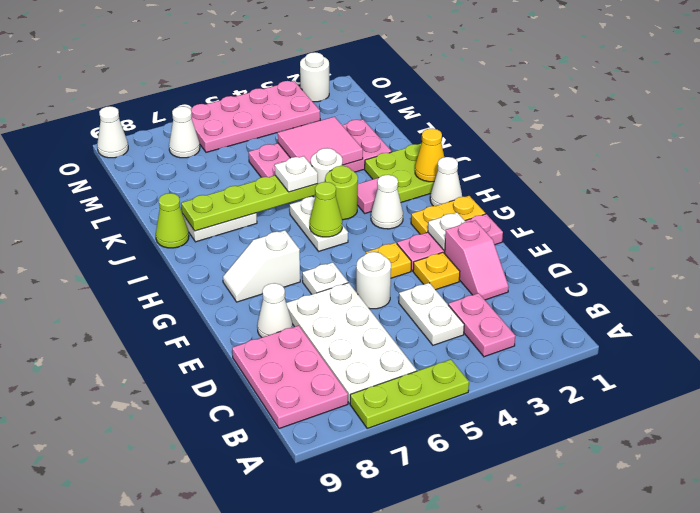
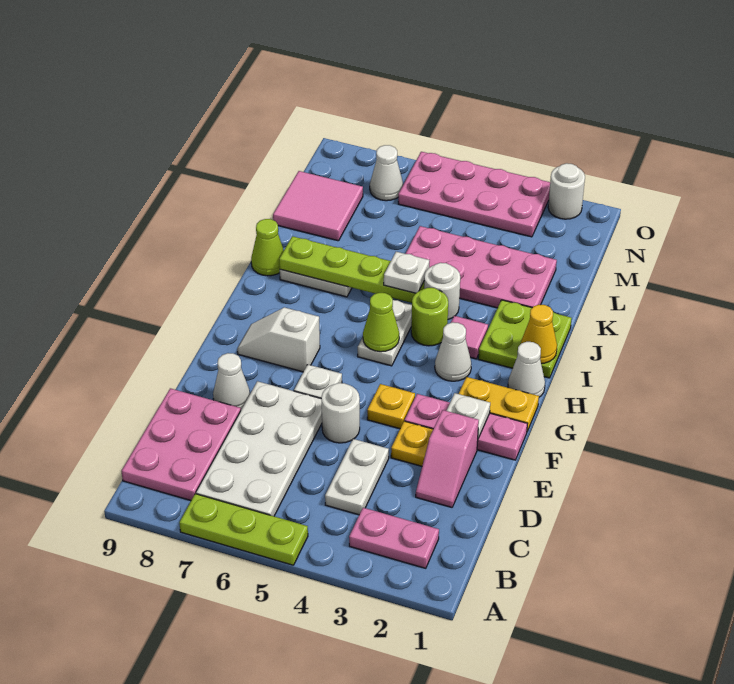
pink plate B3:C3 level 1 -> pink plate B2:B3 level 1
pink tile K3:L4 level 2 -> pink tile L8:M9 level 1
white cone O9 level 1 -> none

